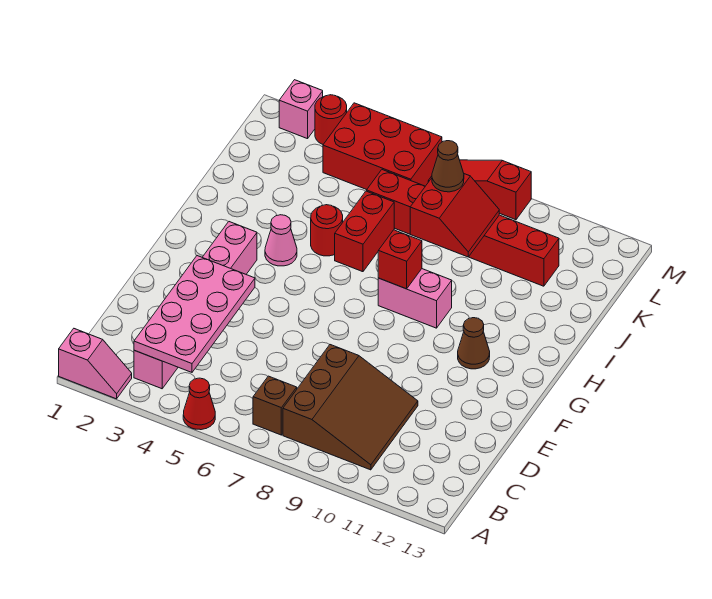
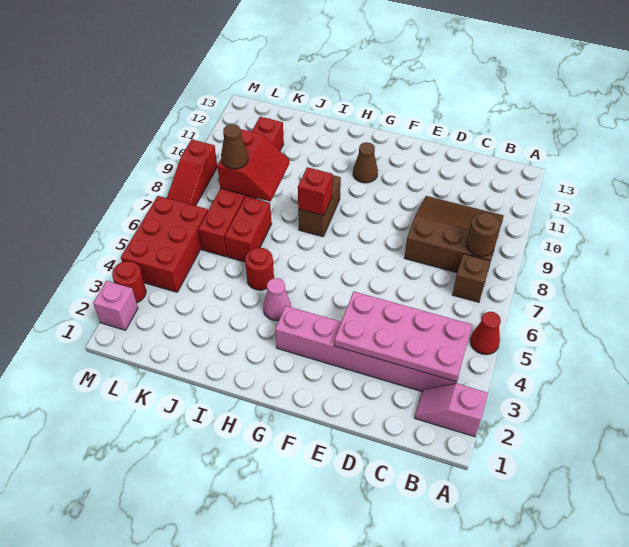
pink slope A1:A2 level 1 top 1 -> pink slope A2:B2 level 1 top A
none -> brown round brick B8 level 2
pink brick H8:H9 level 1 -> brown brick H8:H9 level 1
red brick I6:J6 level 1 -> red brick J6:J7 level 1
red slope J8:K9 level 2 top 8 -> red slope J8:K9 level 2 top K

